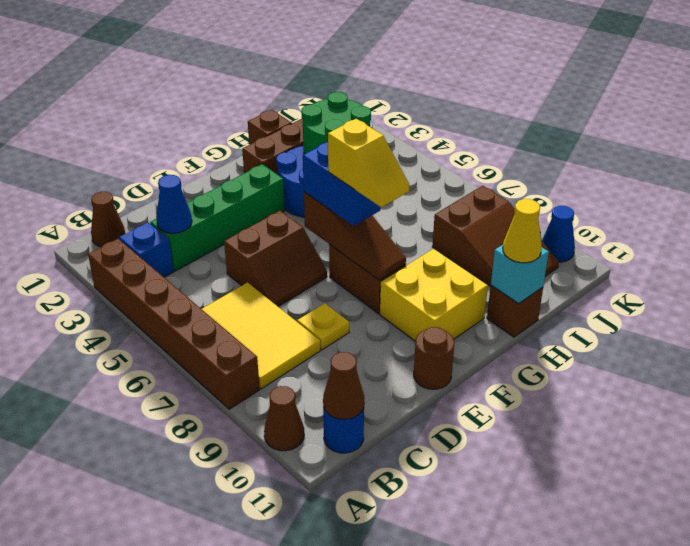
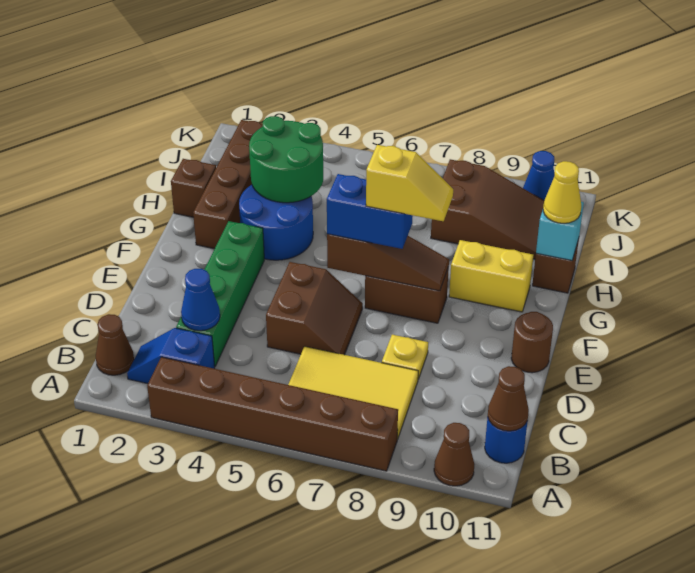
yellow brick F9:G10 level 1 -> yellow brick G9:G10 level 1

